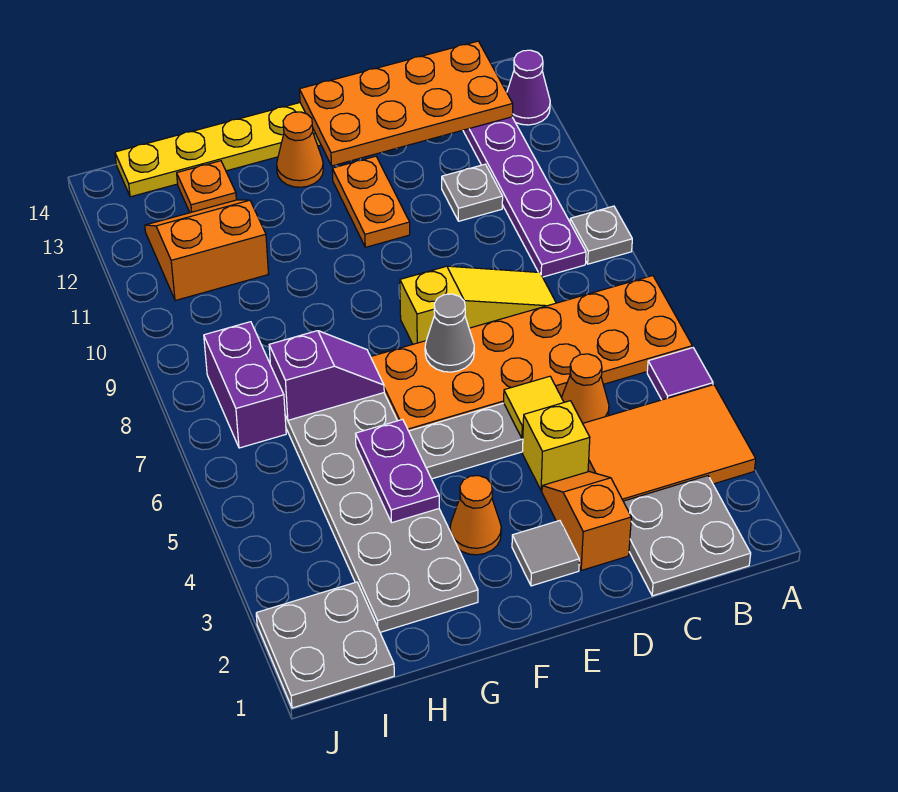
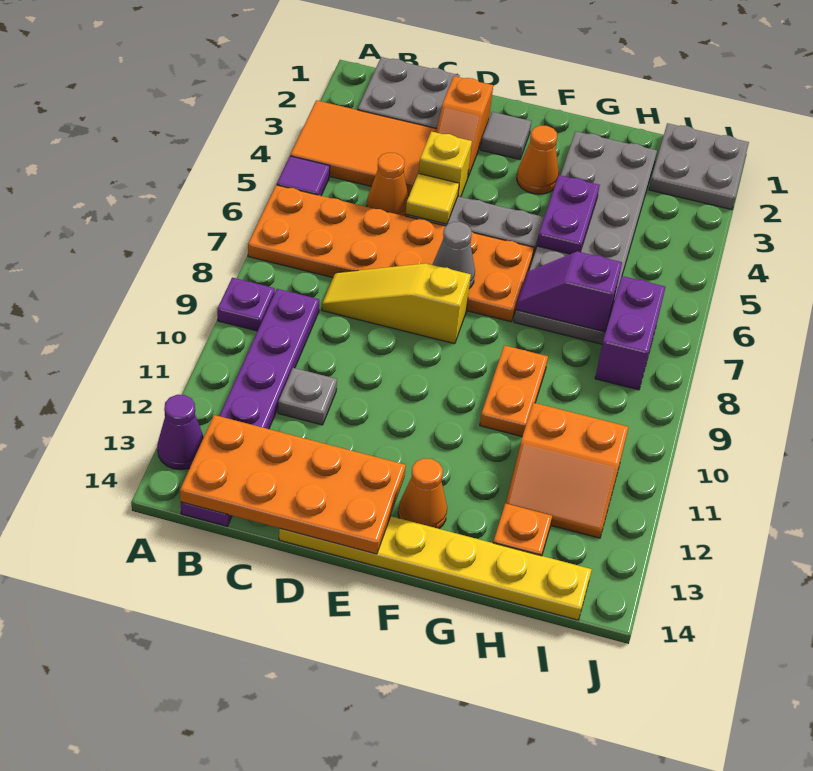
grey plate A9 level 1 -> purple plate A9 level 1
orange plate E11:E12 level 1 -> orange plate G9:G10 level 1

